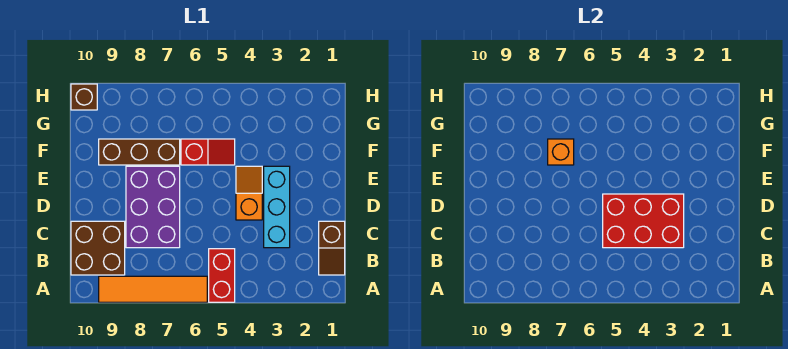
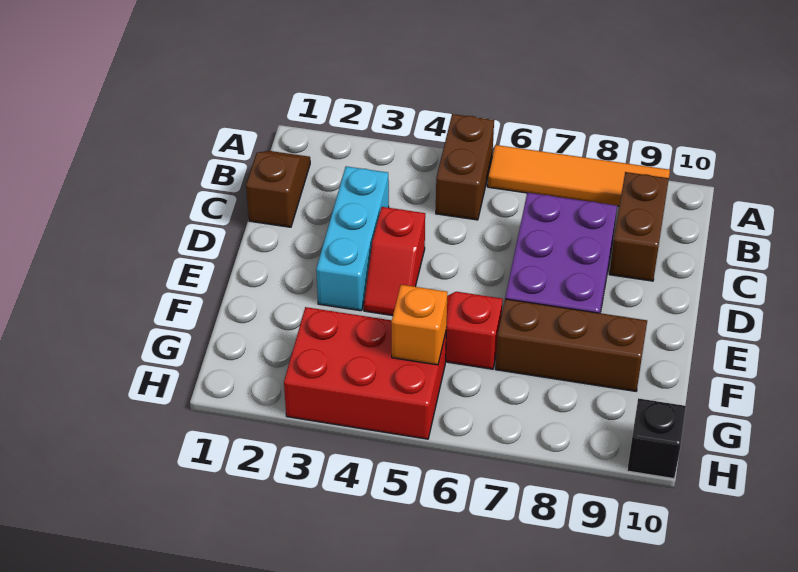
red brick A5:B5 level 1 -> brown brick A5:B5 level 1
brown brick B9:C10 level 1 -> brown brick B9:C9 level 1
red brick C3:D5 level 2 -> red brick G3:H5 level 1
orange slope D4:E4 level 1 top D -> red slope D4:E4 level 1 top D
orange brick F7 level 2 -> orange brick G5 level 2
brown brick H10 level 1 -> black brick H10 level 1

